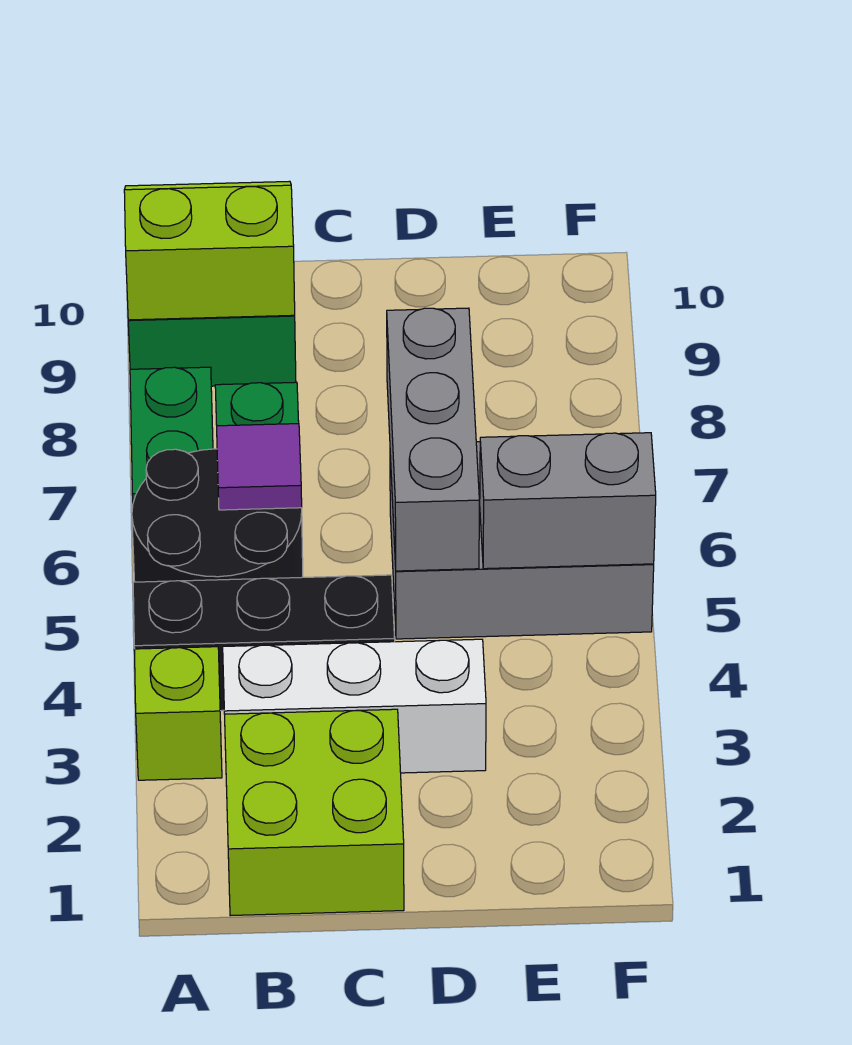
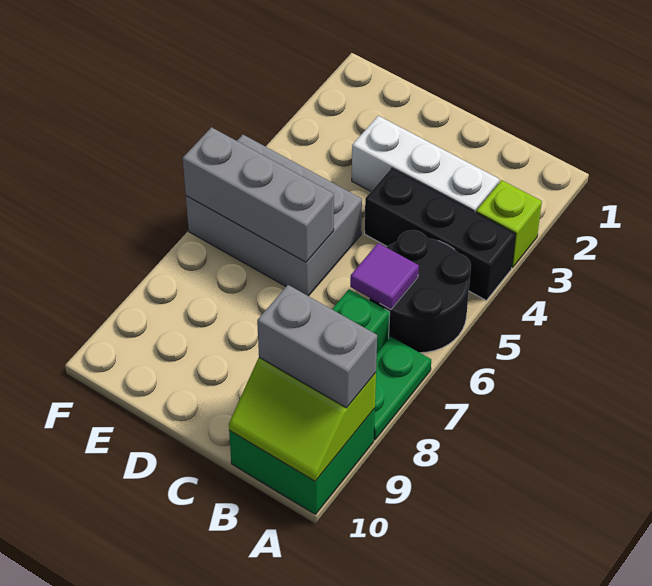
lime brick B1:C2 level 1 -> none
grey brick D5:D7 level 2 -> grey brick D6:F6 level 2
grey brick E5:F5 level 2 -> grey brick A9:B9 level 3

